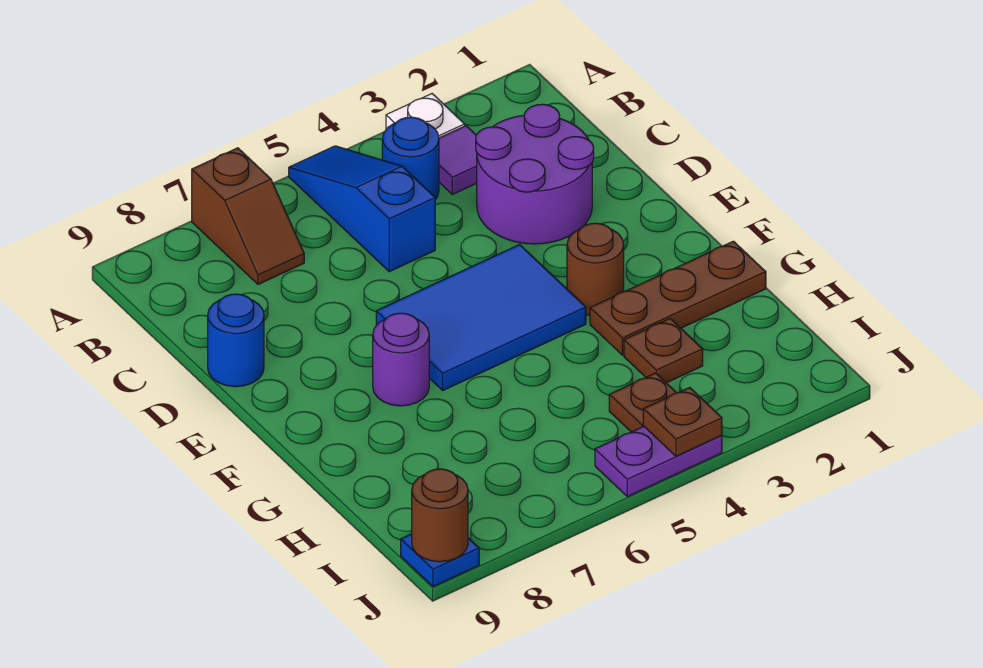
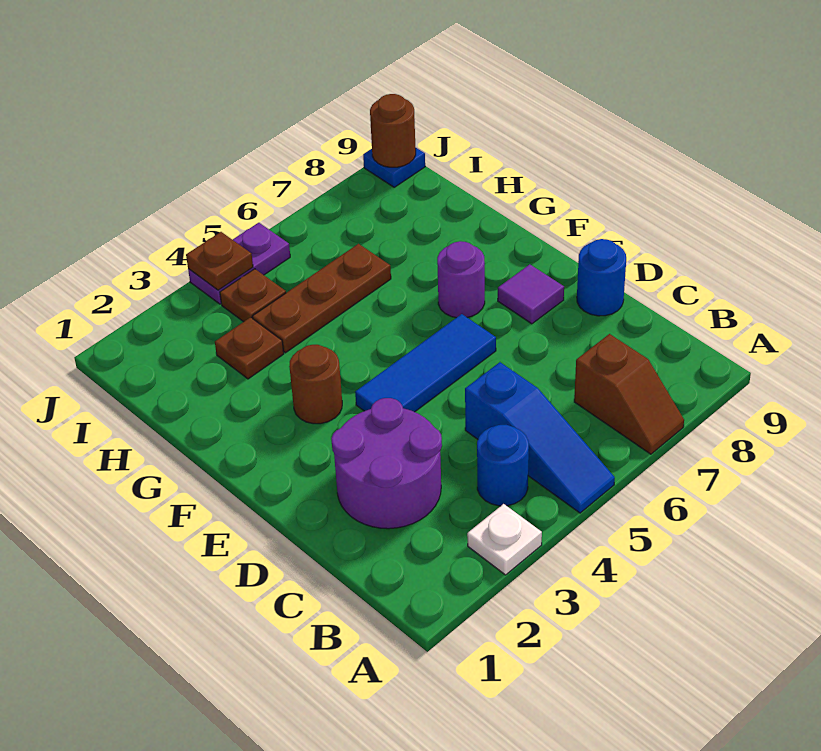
brown slope A7:B7 level 1 top A -> brown slope A7:B7 level 1 top B
purple tile B3 level 1 -> purple tile E8 level 1
blue tile E4:F6 level 1 -> blue tile E4:E6 level 1
brown plate G1:G3 level 1 -> brown plate H4:H6 level 1

